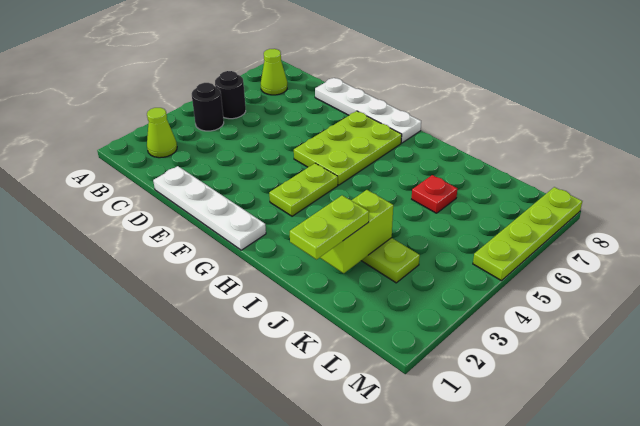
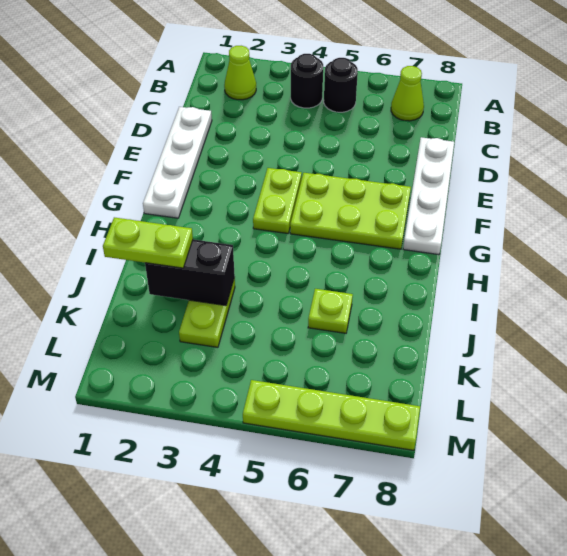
lime plate G3:G4 level 1 -> lime plate F4:G4 level 1
lime brick J2:J3 level 2 -> black brick J2:J3 level 2
red plate J6 level 1 -> lime plate J6 level 1

